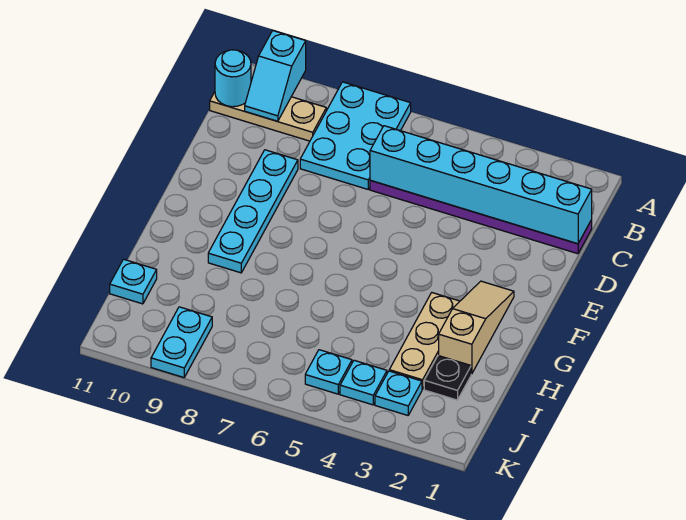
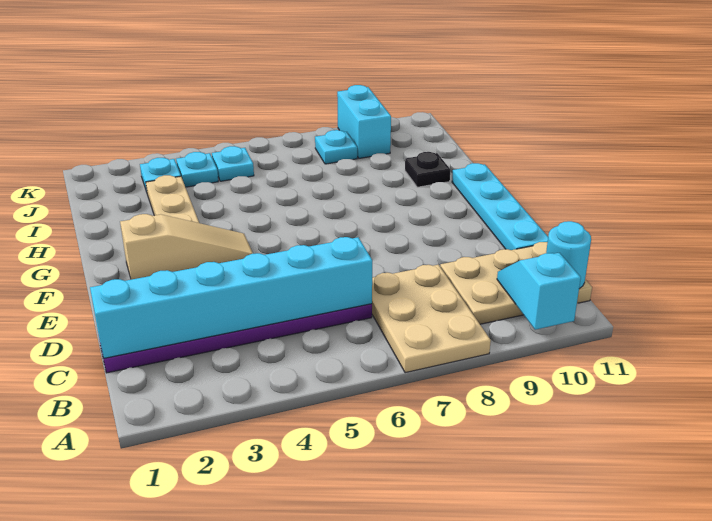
cyan plate A7:C8 level 1 -> tan plate A7:C8 level 1
tan plate B9:B11 level 1 -> tan plate B9:C11 level 1
cyan plate D9:G9 level 1 -> cyan plate D11:G11 level 1
tan slope F2:H2 level 1 top H -> tan slope F2:F4 level 1 top 2
black plate I2 level 1 -> black plate H10 level 1
cyan plate I11 level 1 -> cyan plate J8 level 1
cyan plate J9:K9 level 1 -> cyan brick J9:K9 level 1

